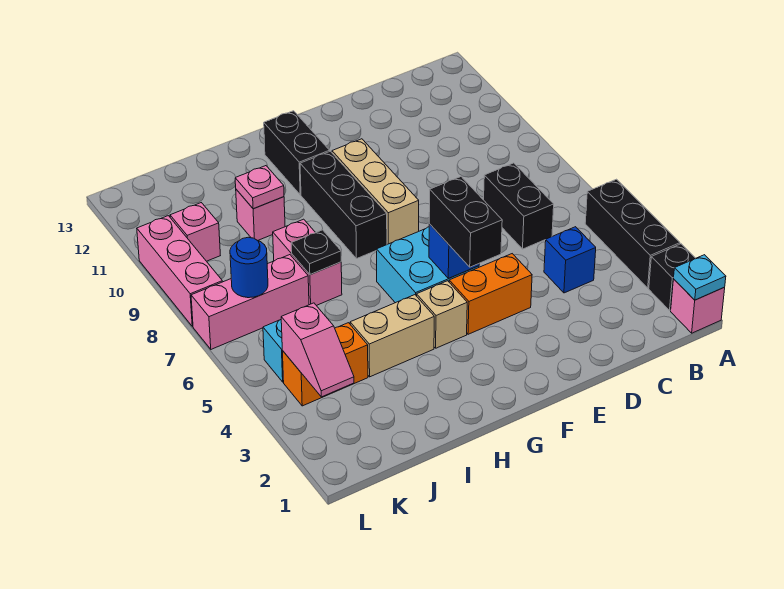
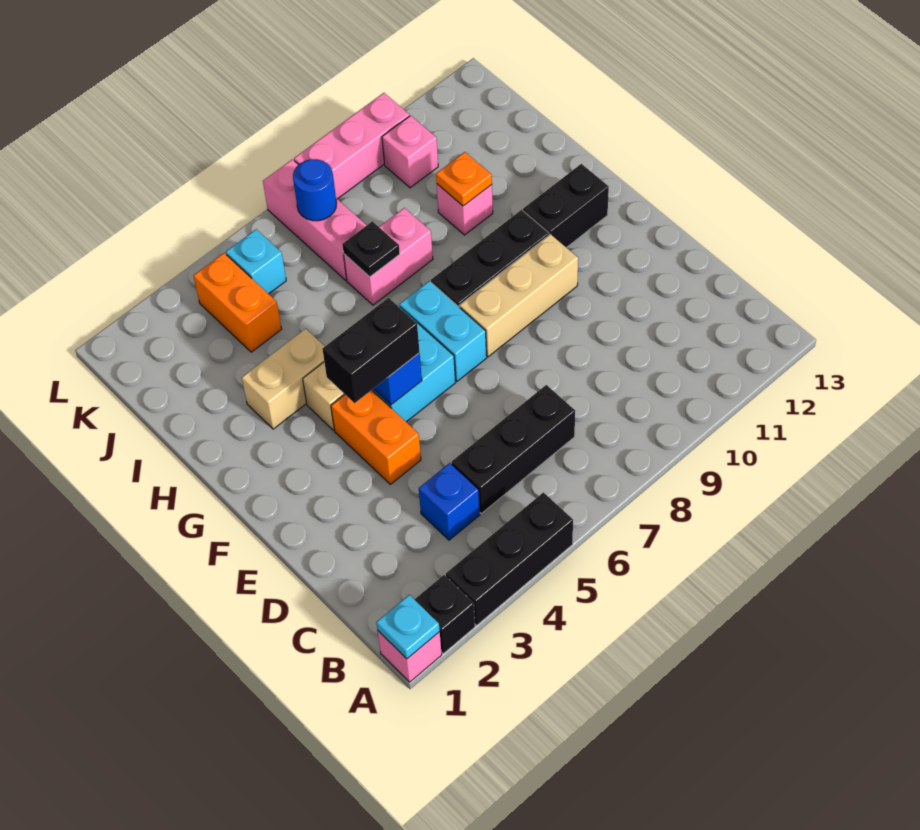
black brick C6:C7 level 1 -> black brick C5:C7 level 1
none -> cyan brick F7:G7 level 1
tan brick H4:I4 level 1 -> tan brick H3:H4 level 1
pink plate I10 level 2 -> orange plate I10 level 2
pink slope K3:K4 level 2 top 4 -> none

